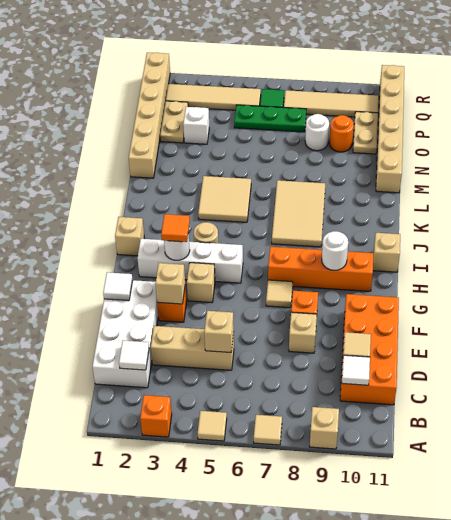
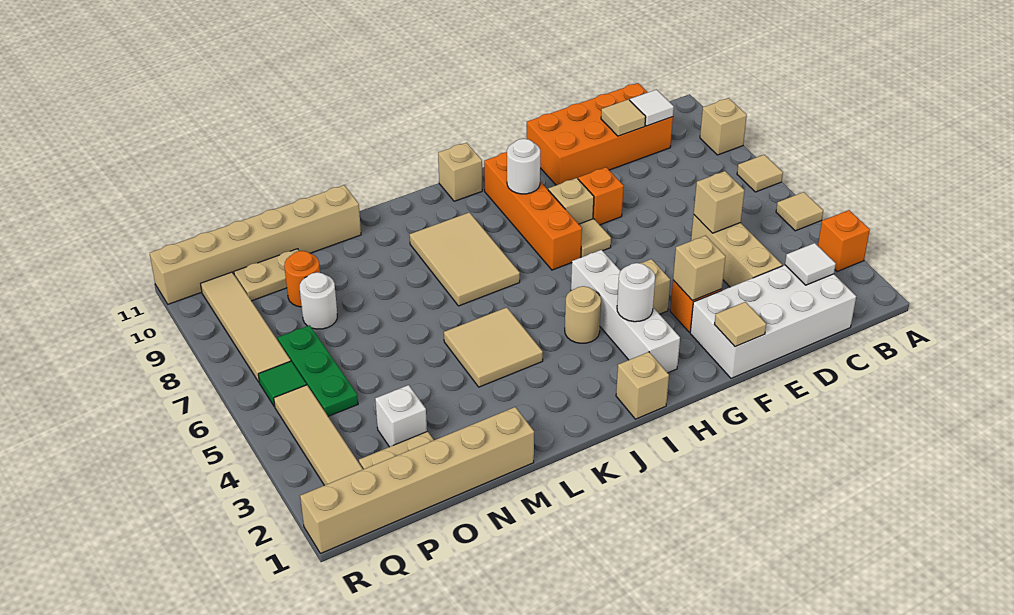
tan brick E8 level 1 -> tan brick G8 level 1
white tile F1 level 2 -> tan tile F1 level 2
orange tile H3 level 3 -> none
tan tile J7:L8 level 1 -> tan tile J7:K9 level 1

